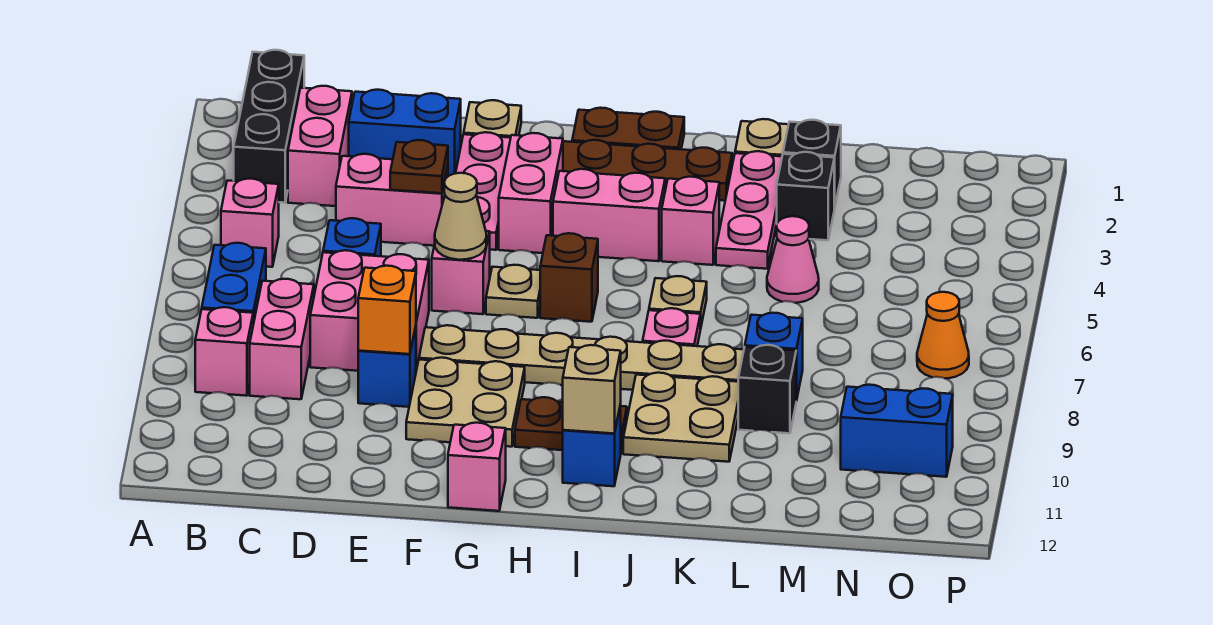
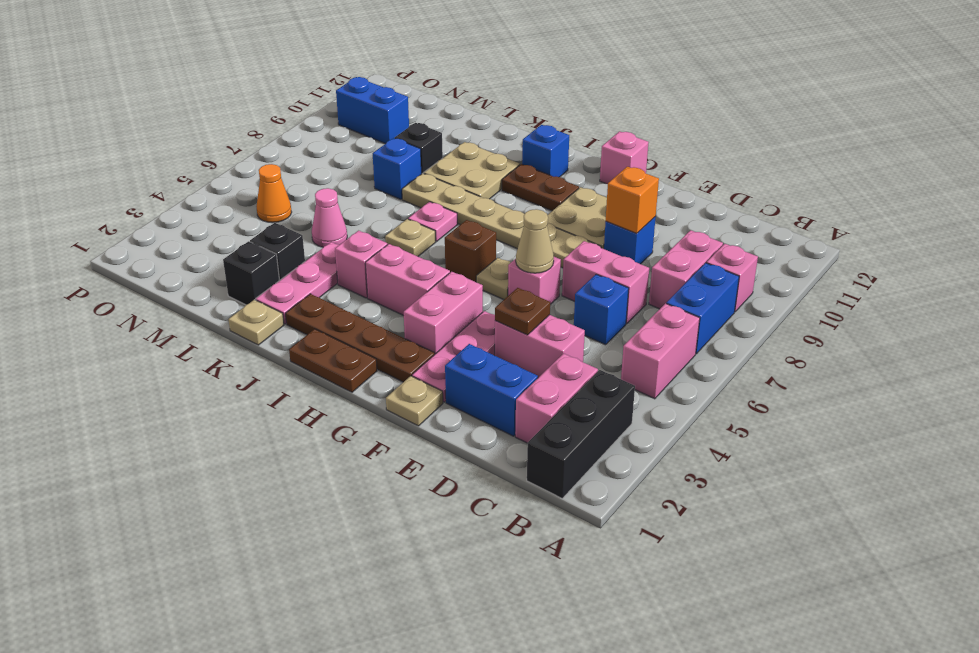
pink brick B5 level 1 -> pink brick B5:B6 level 1
pink brick D7:E8 level 1 -> pink brick D7:E7 level 1
tan brick I11 level 2 -> none
orange cone O7 level 1 -> orange cone N5 level 1

